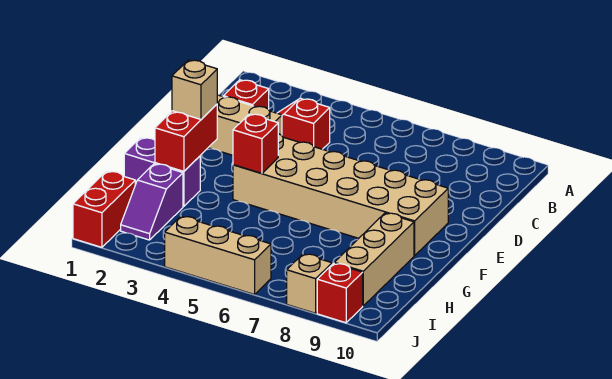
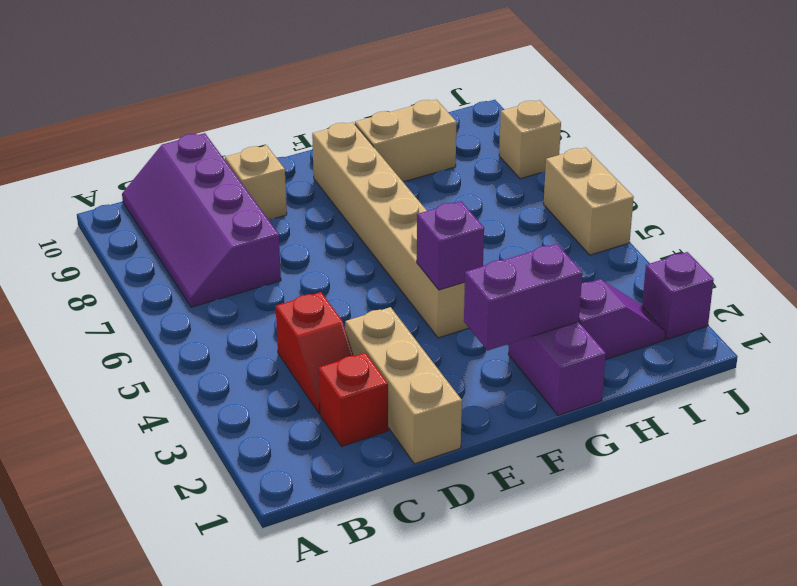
none -> purple slope B7:C10 level 1 top C
tan brick E4:F9 level 1 -> tan brick F4:F9 level 1
red brick F2:G2 level 2 -> purple brick F2:G2 level 2
tan brick F2 level 3 -> tan brick D9 level 1
red brick F4 level 2 -> purple brick F4 level 2
tan brick G9:I9 level 1 -> tan brick G9:H9 level 1
red brick I1:J1 level 1 -> none
none -> purple brick J2 level 1
tan brick J4:J6 level 1 -> tan brick J5:J6 level 1
red brick J9 level 1 -> none

